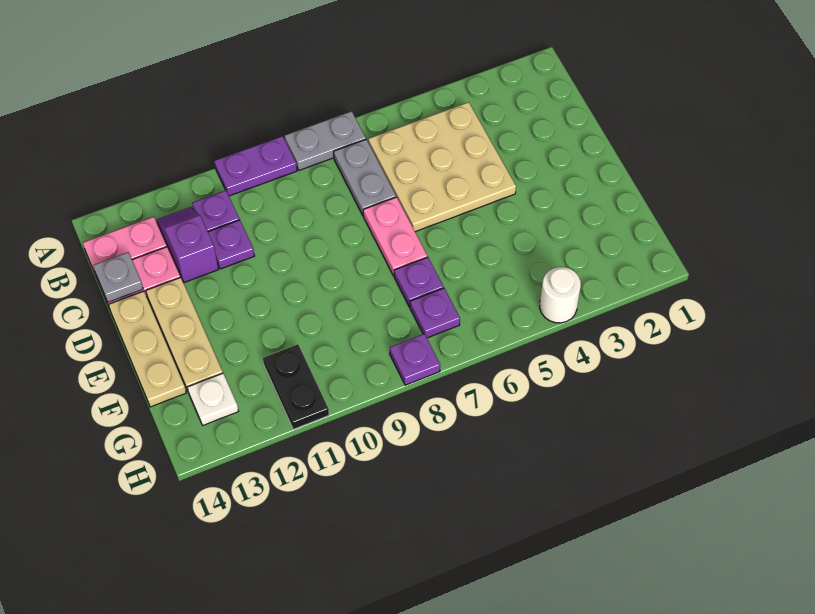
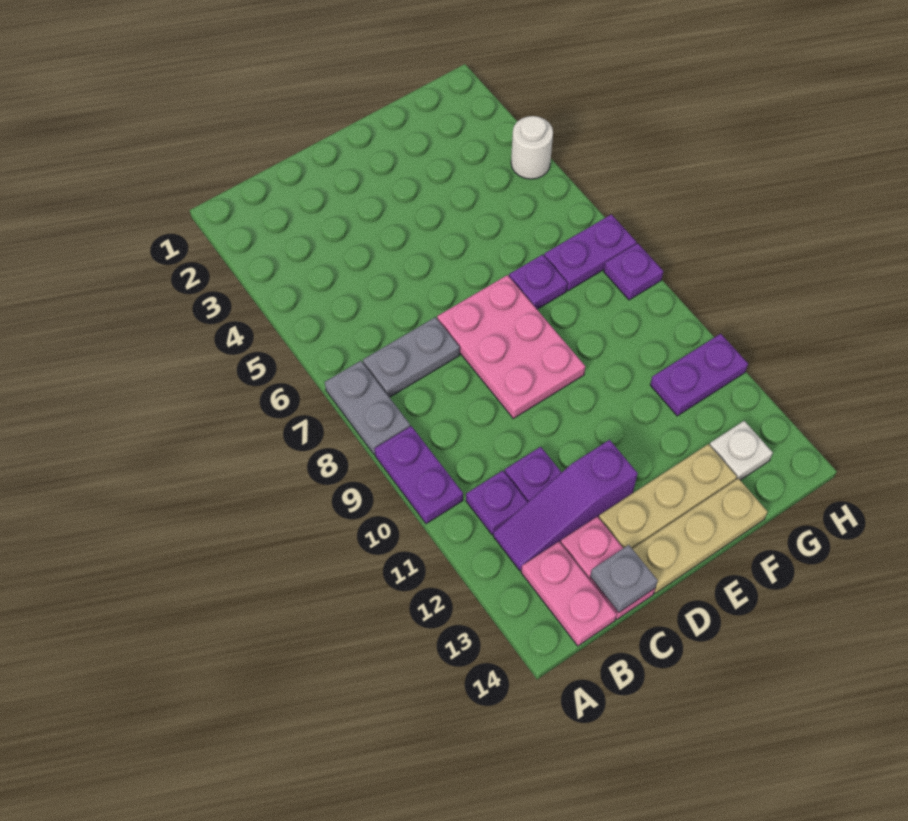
tan plate B4:D6 level 1 -> none
purple slope B12:C12 level 1 top C -> purple slope B12:D12 level 1 top D
pink plate D7:E7 level 1 -> pink plate D7:E9 level 1
purple plate G7 level 1 -> purple plate G7:H7 level 1
black plate G11:H11 level 1 -> purple plate G11:H11 level 1

